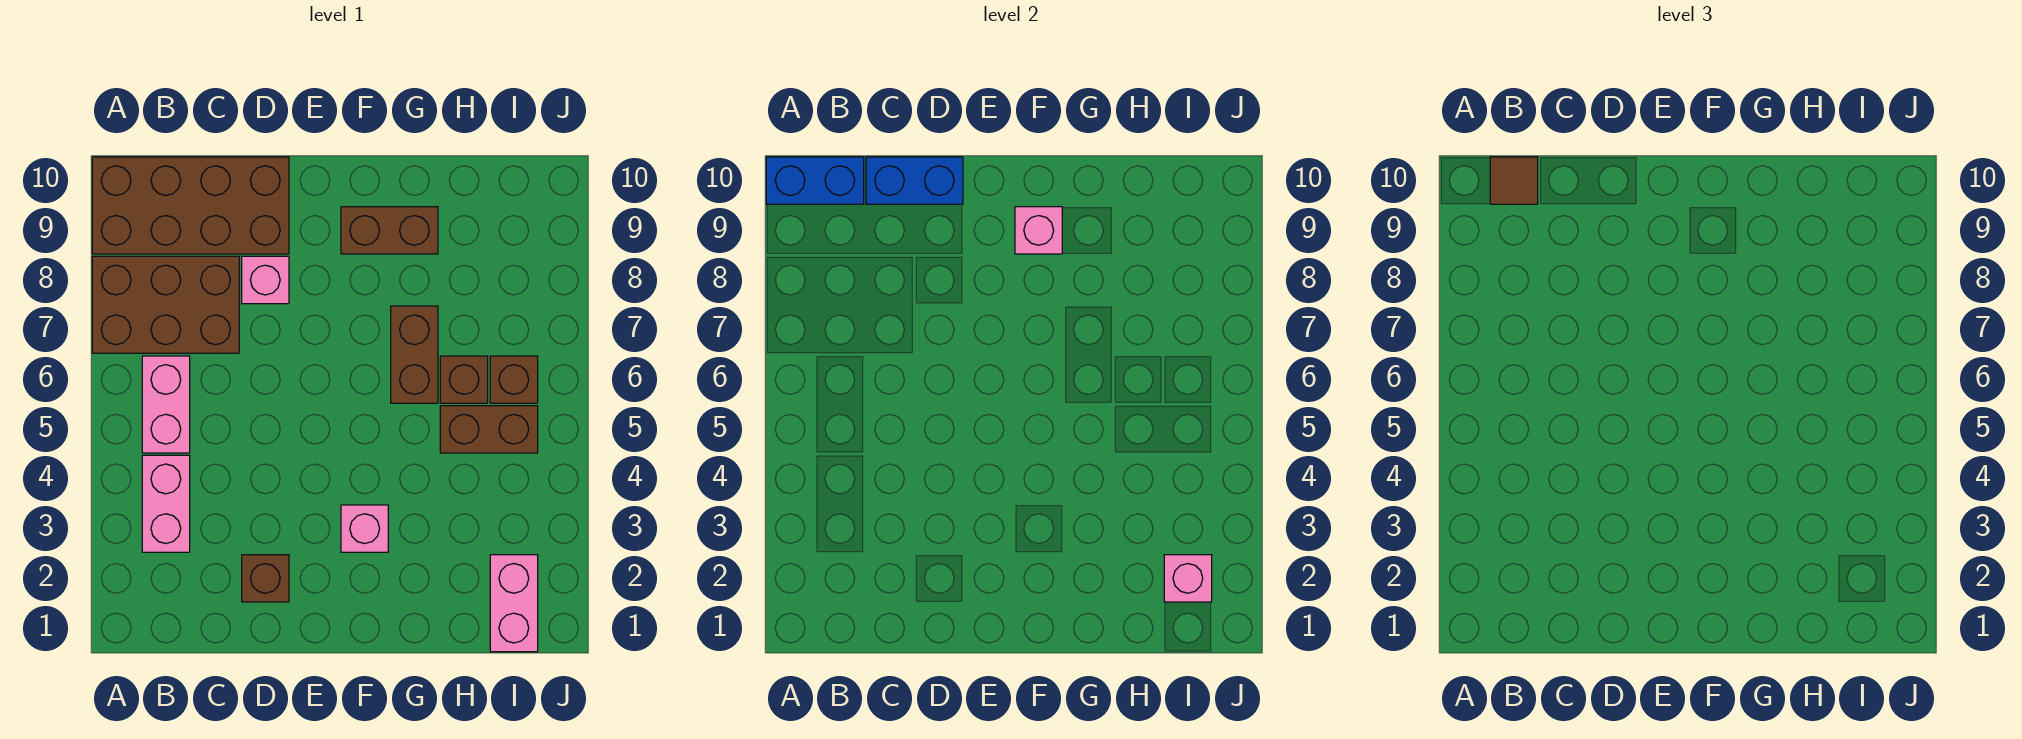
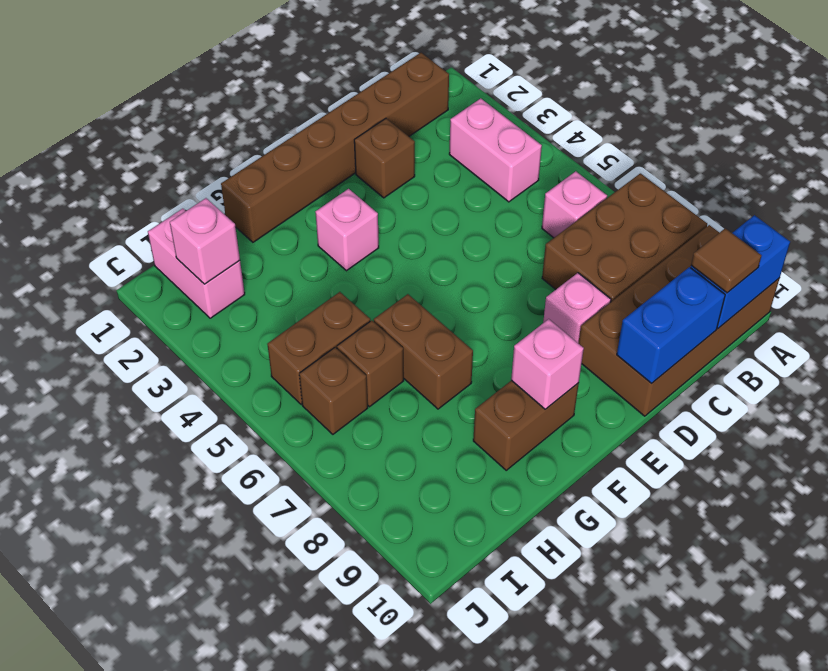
none -> brown brick B1:G1 level 1
pink brick B5:B6 level 1 -> pink brick B6 level 1

